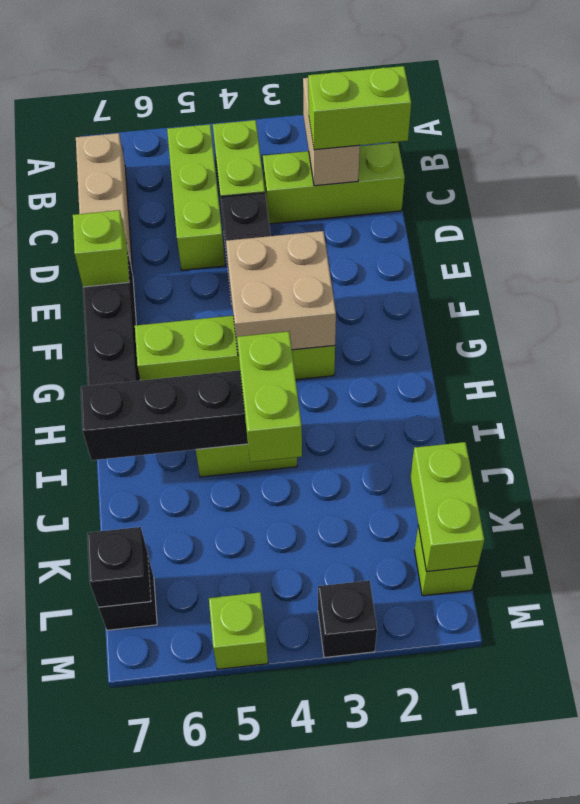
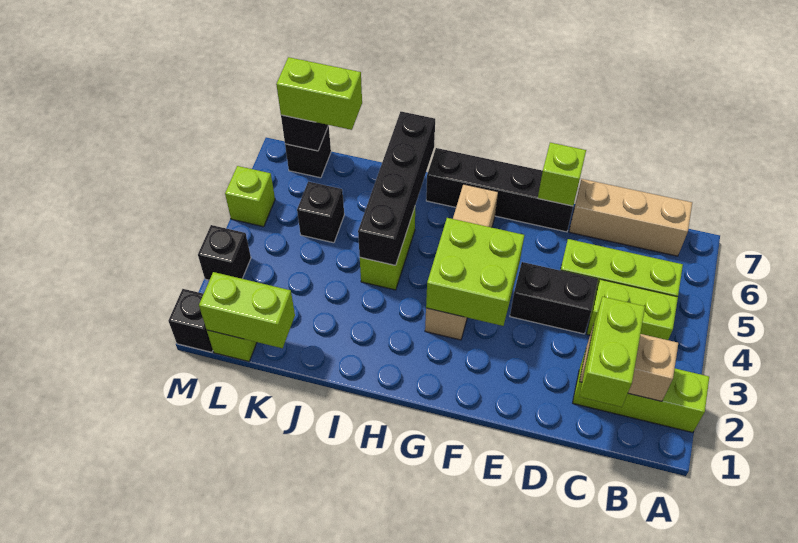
lime brick C1:C3 level 1 -> lime brick A2:C2 level 1
tan brick F3:G4 level 2 -> lime brick F3:G4 level 2
lime brick G3:G6 level 1 -> tan brick G3:G6 level 1
lime brick I4:J4 level 3 -> lime brick K7:L7 level 3
none -> black brick K5 level 1
none -> black brick M1 level 1

